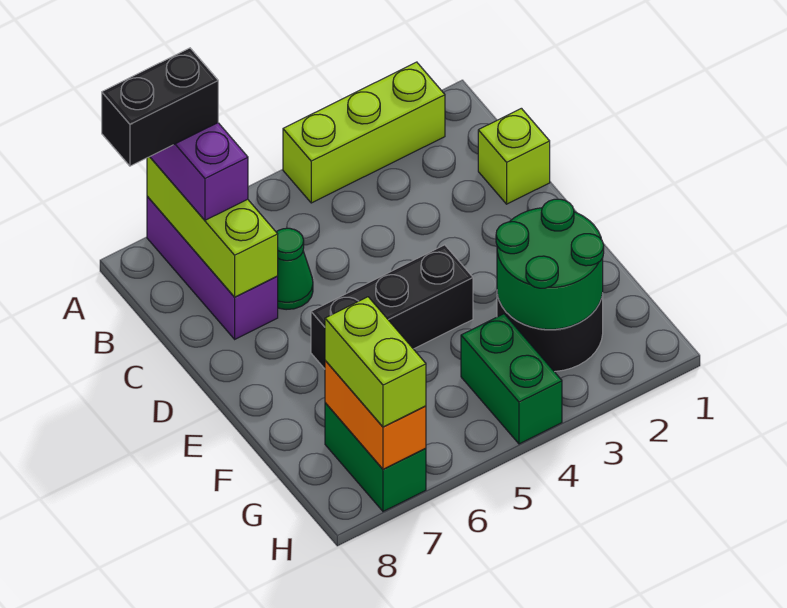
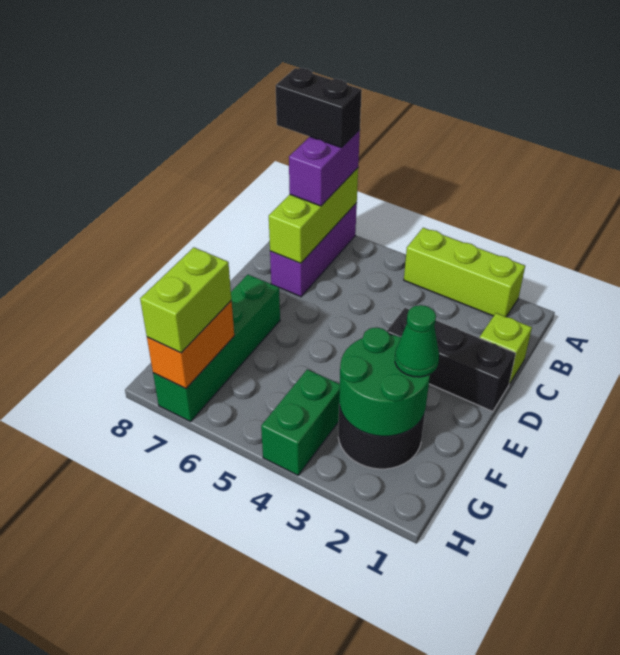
green cone C6 level 1 -> green cone F2 level 3
black brick E4:E6 level 1 -> black brick D1:D3 level 1
green brick G7:H7 level 1 -> green brick E7:H7 level 1

